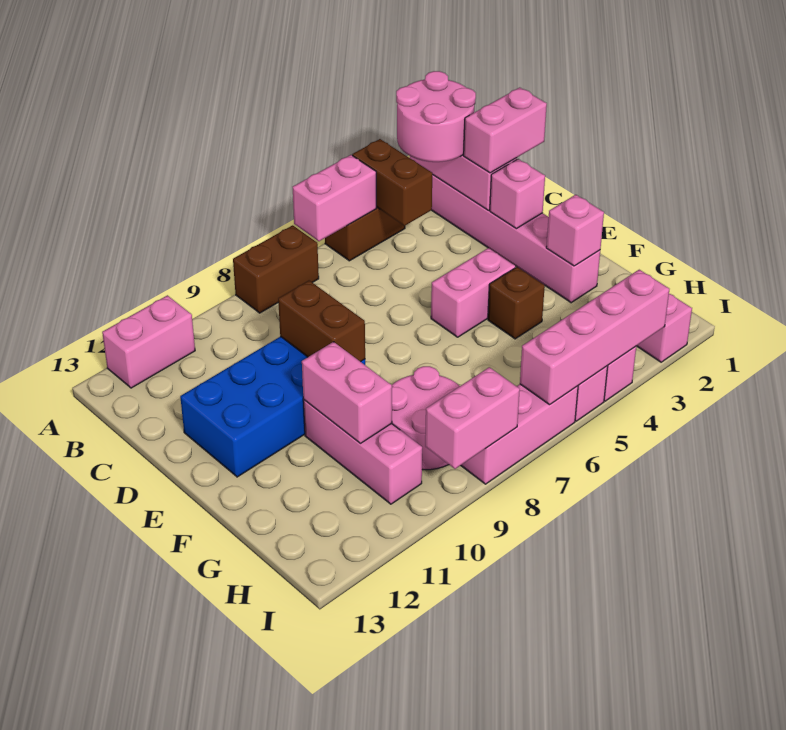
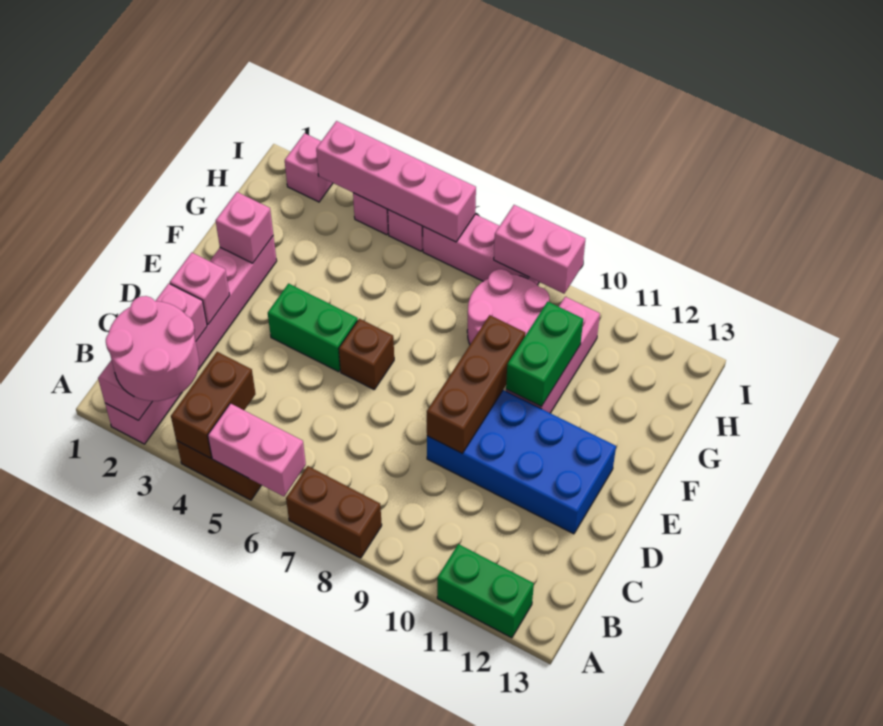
pink brick A11:A12 level 1 -> green brick A11:A12 level 1
pink brick C1:C2 level 3 -> none
brown brick D9:E9 level 2 -> brown brick D9:F9 level 2
pink brick E4:E5 level 1 -> green brick E4:E5 level 1
brown brick F4 level 1 -> brown brick E6 level 1
pink brick F10:G10 level 2 -> green brick F10:G10 level 2

